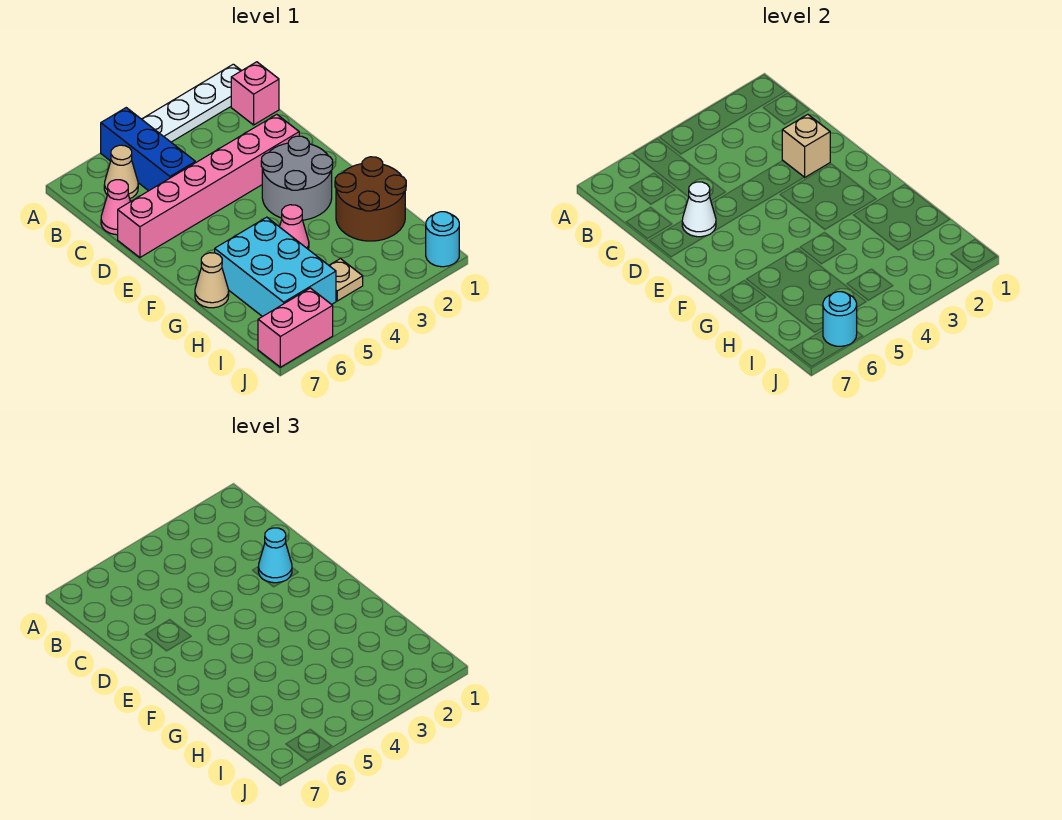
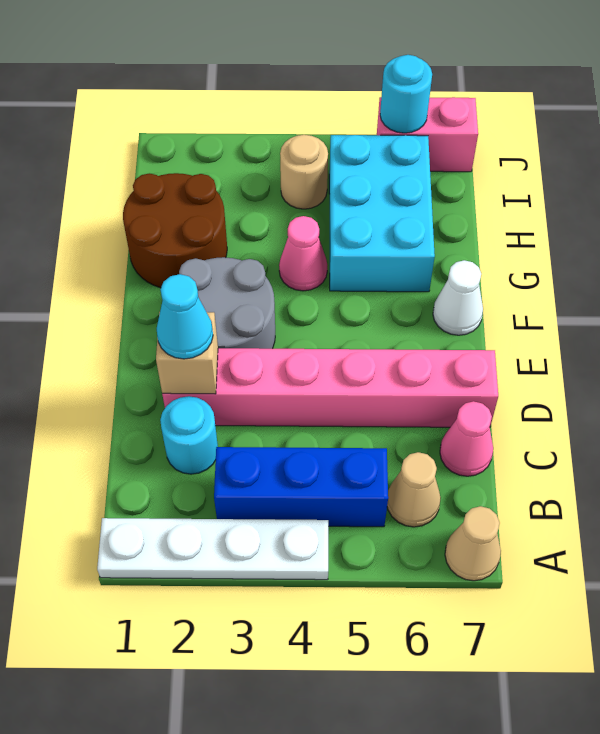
blue brick A5:C5 level 1 -> blue brick B3:B5 level 1
pink brick B1 level 1 -> none
white cone D6 level 2 -> white cone F7 level 1
tan cone G7 level 1 -> tan cone A7 level 1
tan plate I4 level 1 -> tan round brick I4 level 1
cyan round brick J1 level 1 -> cyan round brick C2 level 1

